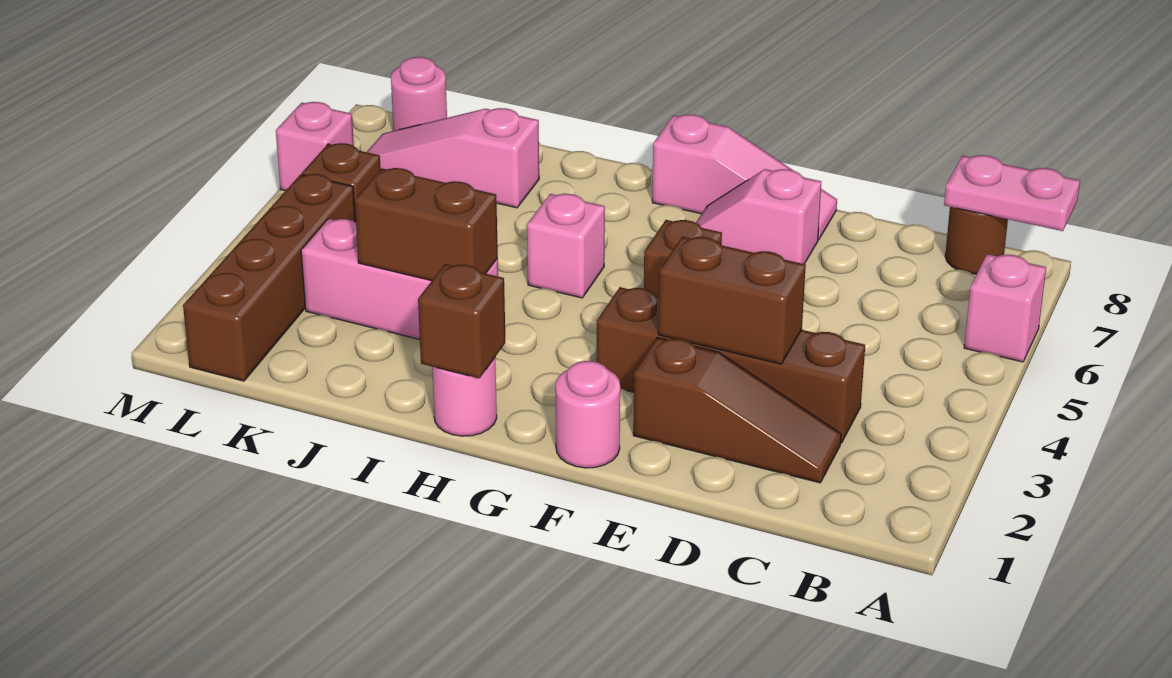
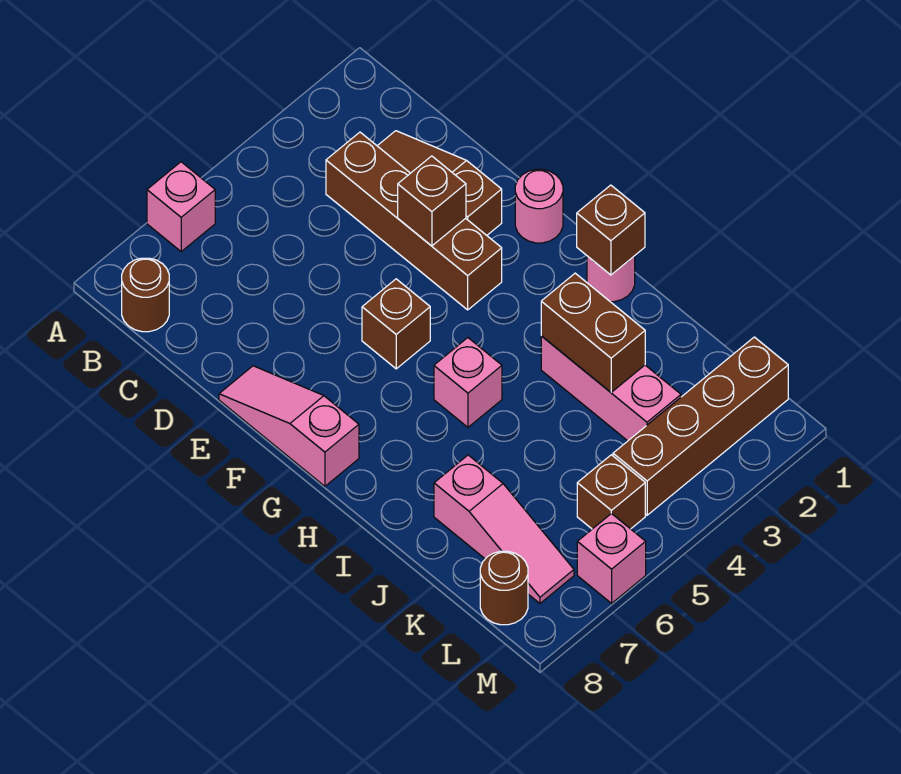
pink plate A8:B8 level 2 -> none
brown brick D3:E3 level 2 -> brown brick E3 level 2
pink slope E7:F7 level 1 top E -> none
pink round brick L8 level 1 -> brown round brick L8 level 1

